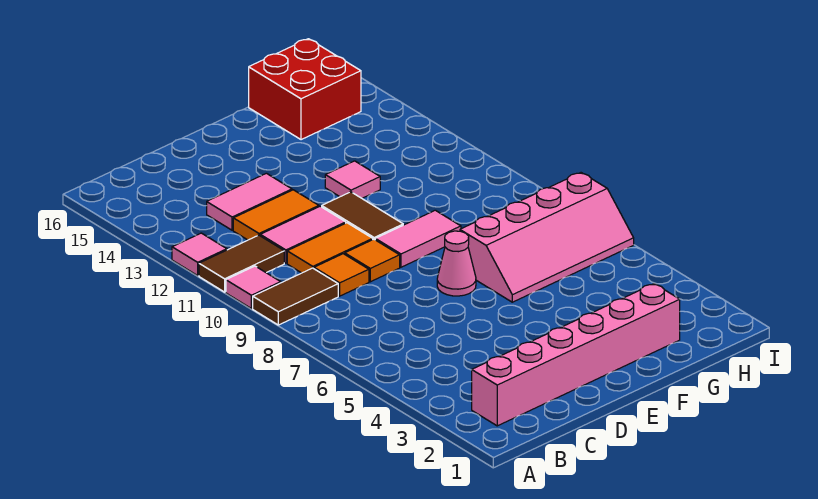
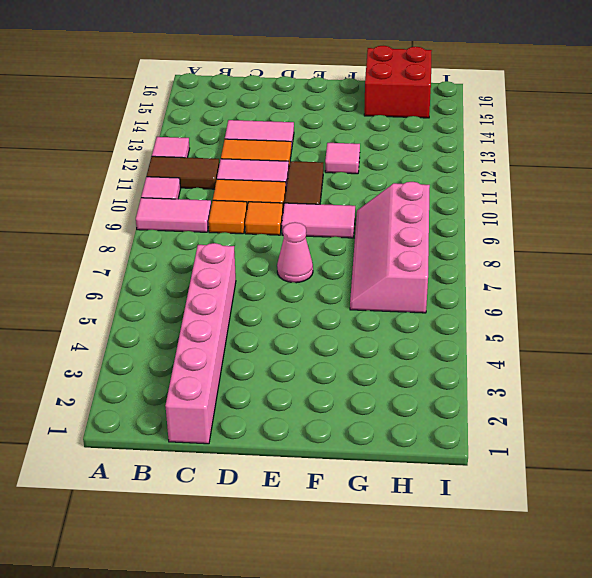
brown tile A9:B9 level 1 -> pink tile A9:B9 level 1
pink brick B2:G2 level 1 -> pink brick C1:C6 level 1
pink slope F6:I7 level 1 top 7 -> pink slope G6:H9 level 1 top H

